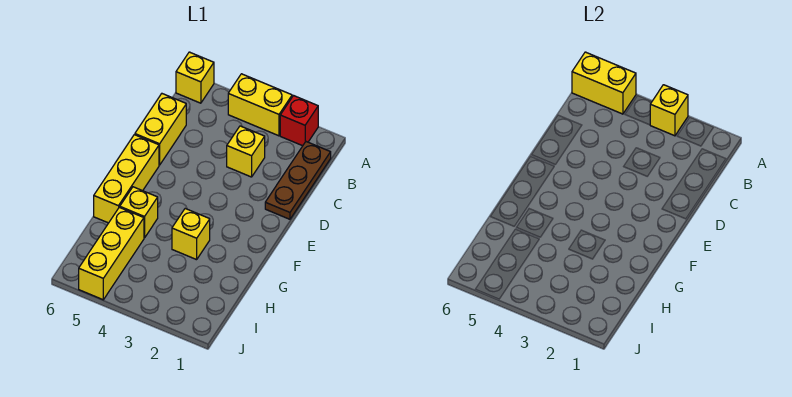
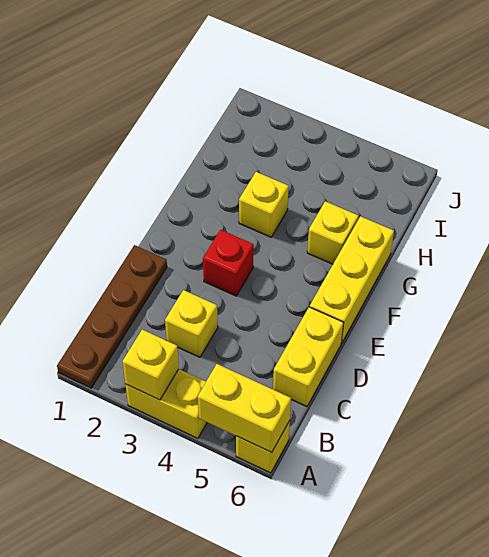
red brick A2 level 1 -> red brick E3 level 1
brown plate B1:D1 level 1 -> brown plate A1:D1 level 1
yellow brick H5:J5 level 1 -> none

